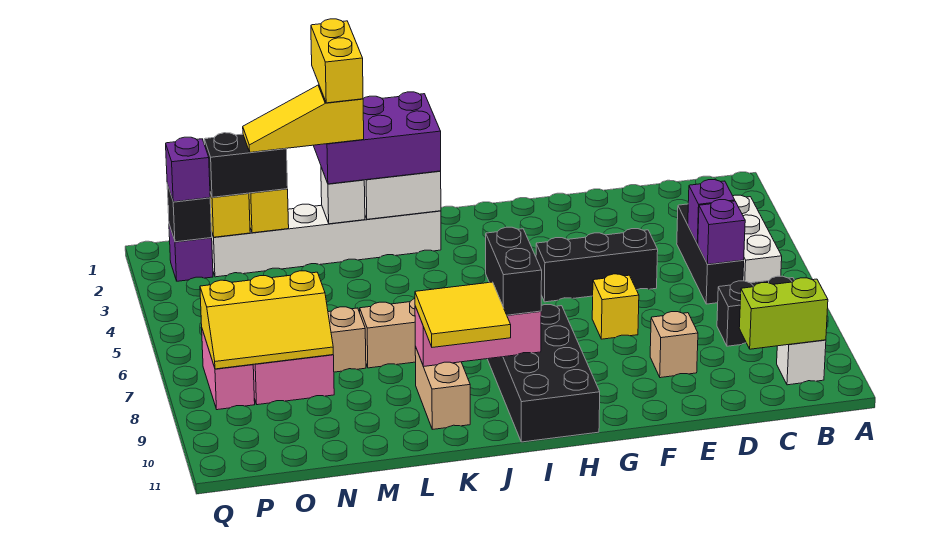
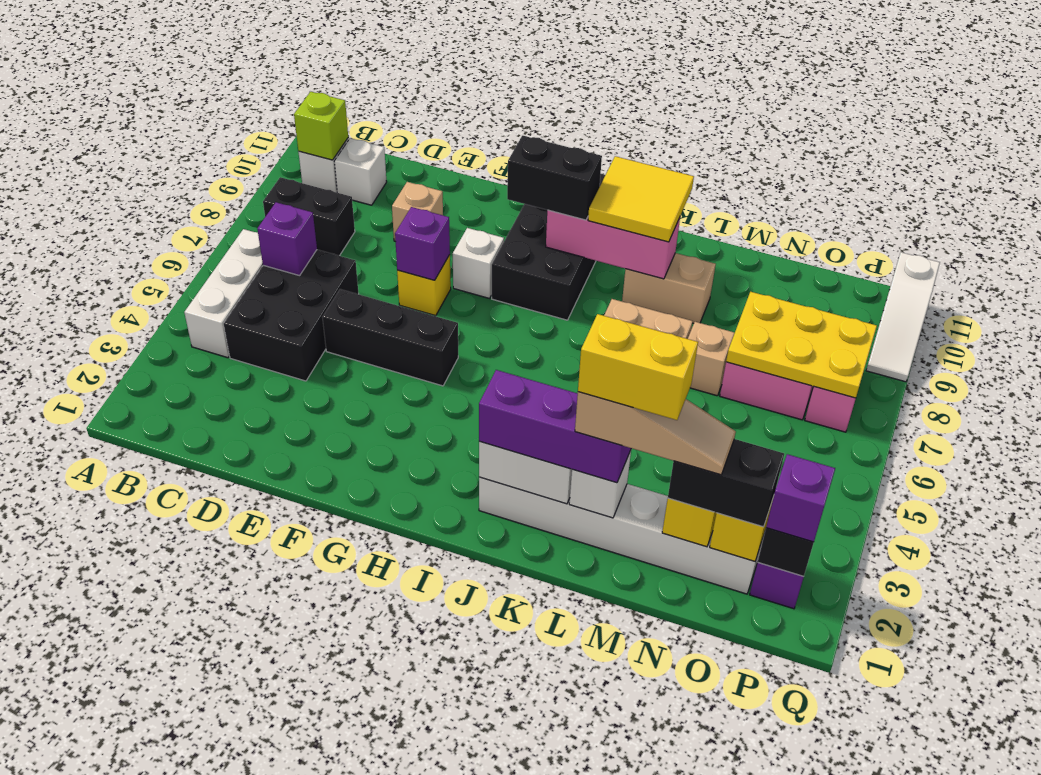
lime brick B10:C10 level 2 -> lime brick B10 level 2
black brick C4:C6 level 1 -> black brick C4:D6 level 1
purple brick C5 level 2 -> purple brick F7 level 2
none -> white brick C10 level 1
none -> white brick G8 level 1
black brick I8:I9 level 3 -> black brick H9:I9 level 3
purple brick J1:L2 level 3 -> purple brick J2:L2 level 3
tan brick K9:K10 level 1 -> tan brick K9:L9 level 1
yellow brick L1:L2 level 5 -> yellow brick L2:M2 level 5
yellow slope L2:N2 level 4 top L -> tan slope L2:N2 level 4 top L
yellow slope N7:P8 level 2 top 7 -> yellow plate N7:P8 level 2
none -> white slope Q9:Q11 level 1 top 11

